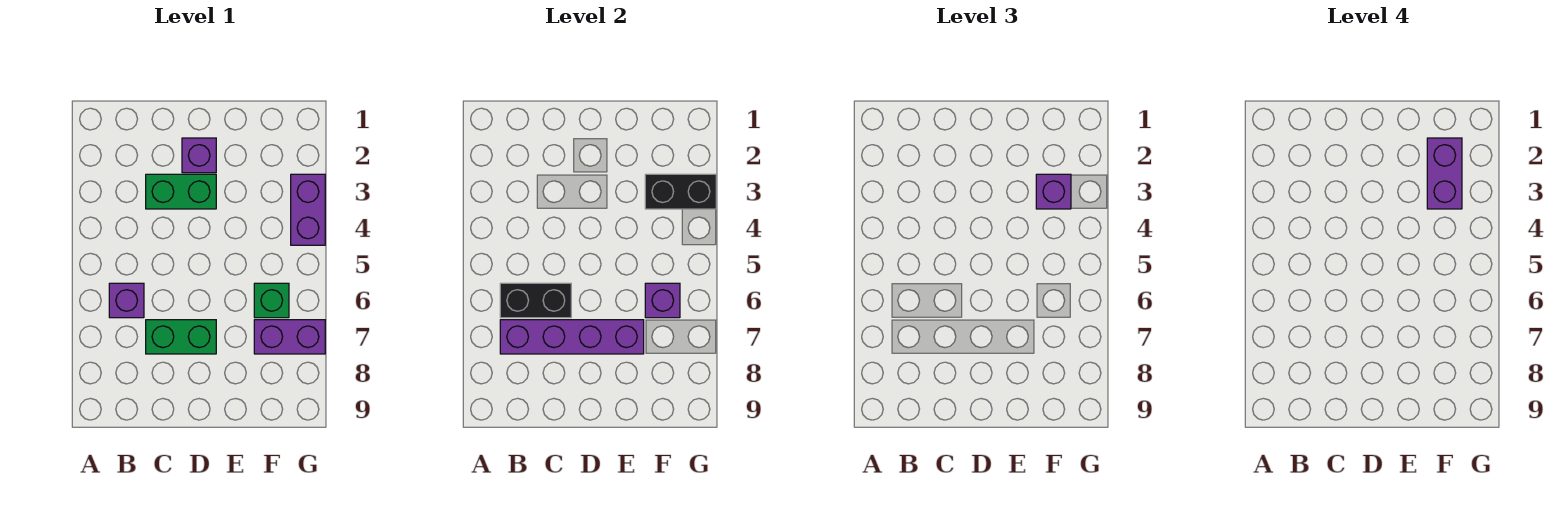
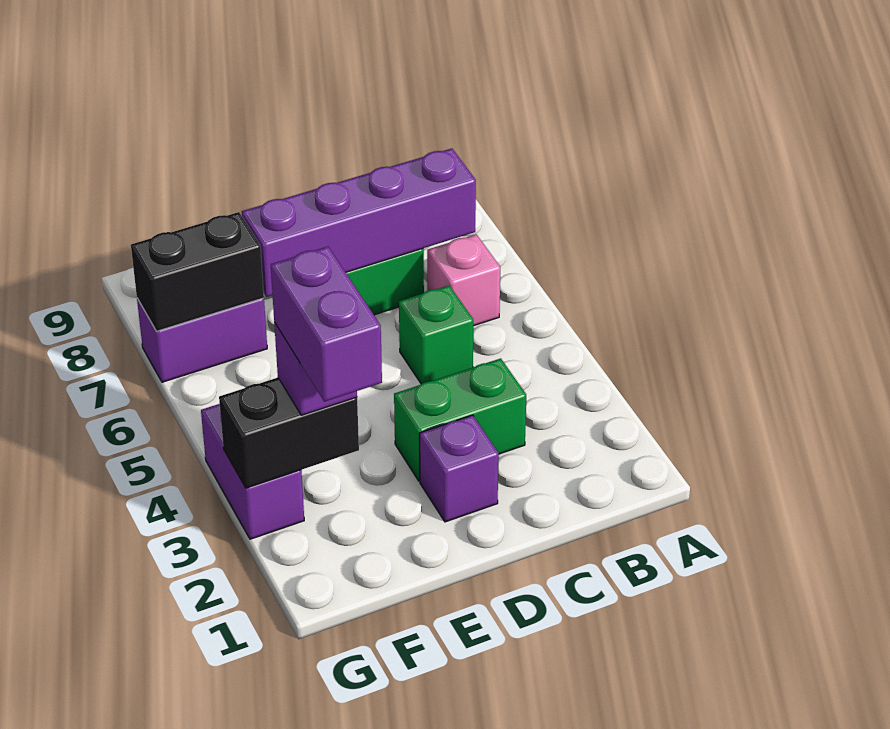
purple brick B6 level 1 -> pink brick B6 level 1
black brick B6:C6 level 2 -> black brick F7:G7 level 2
green brick F6 level 1 -> green brick C5 level 1
purple brick F6 level 2 -> none

